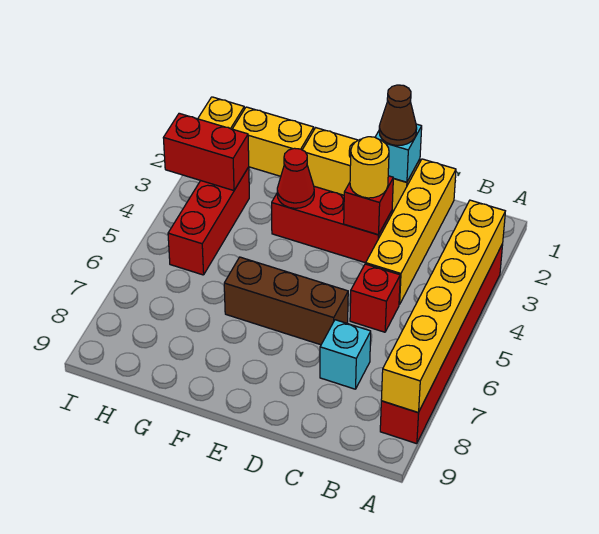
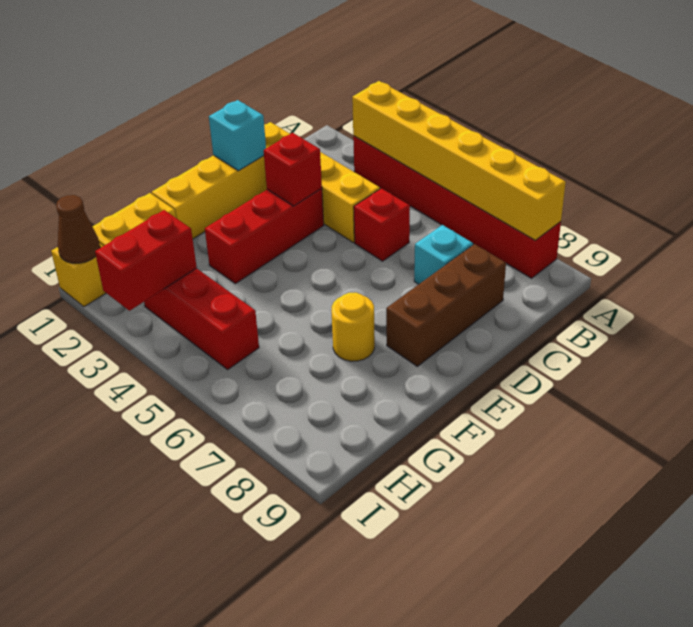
brown cone D1 level 3 -> brown cone I1 level 2
yellow round brick D3 level 3 -> yellow round brick F7 level 1
brown brick D6:F6 level 1 -> brown brick C8:E8 level 1
red cone F3 level 2 -> none

